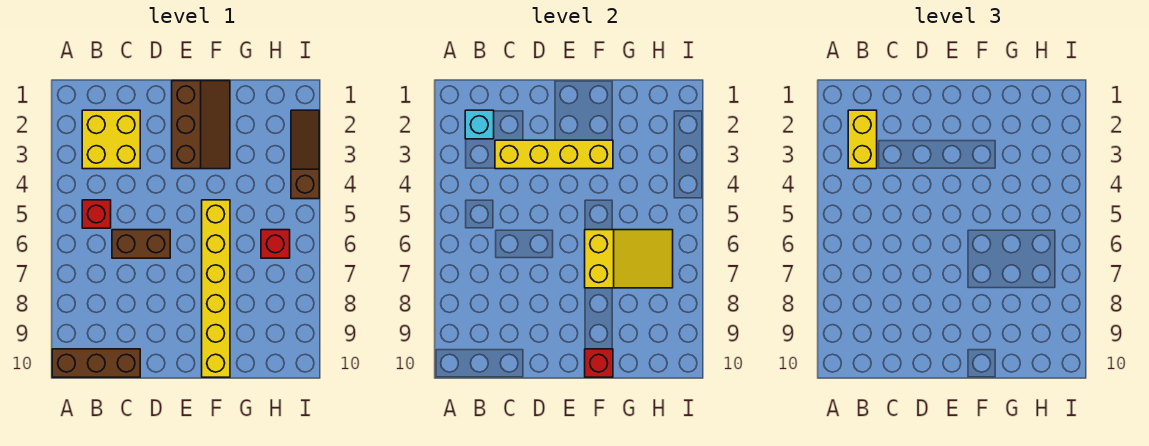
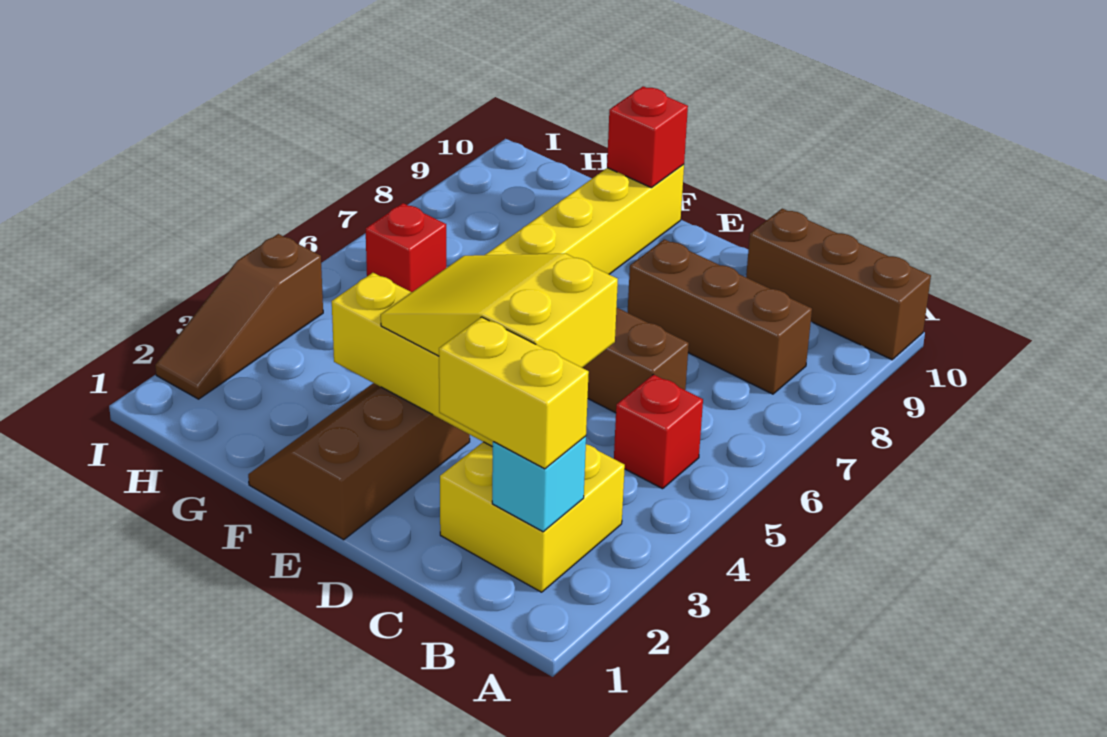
yellow brick B2:B3 level 3 -> yellow brick B2:C2 level 3
none -> brown brick B8:D8 level 1
yellow slope F6:H7 level 2 top F -> yellow slope C3:E4 level 3 top C

